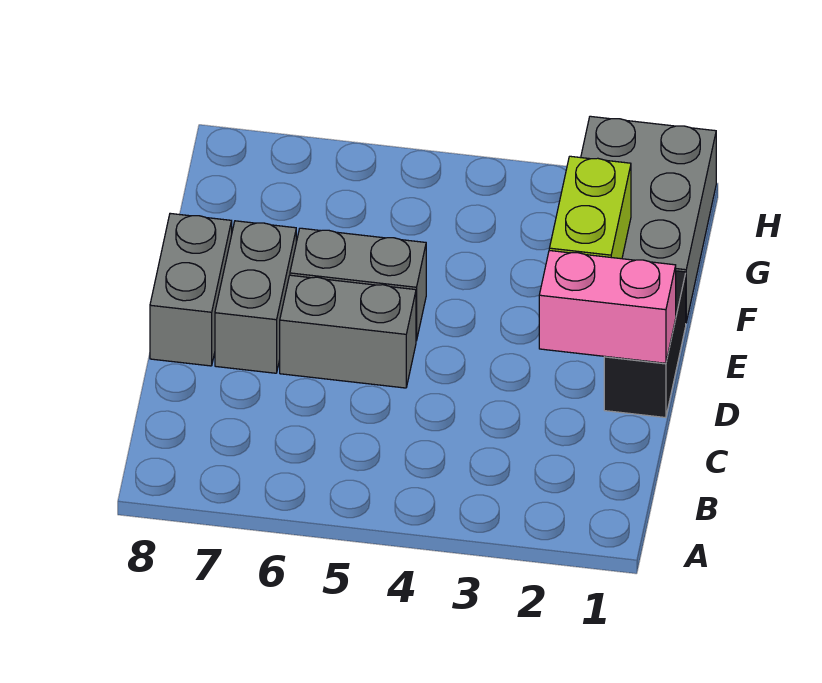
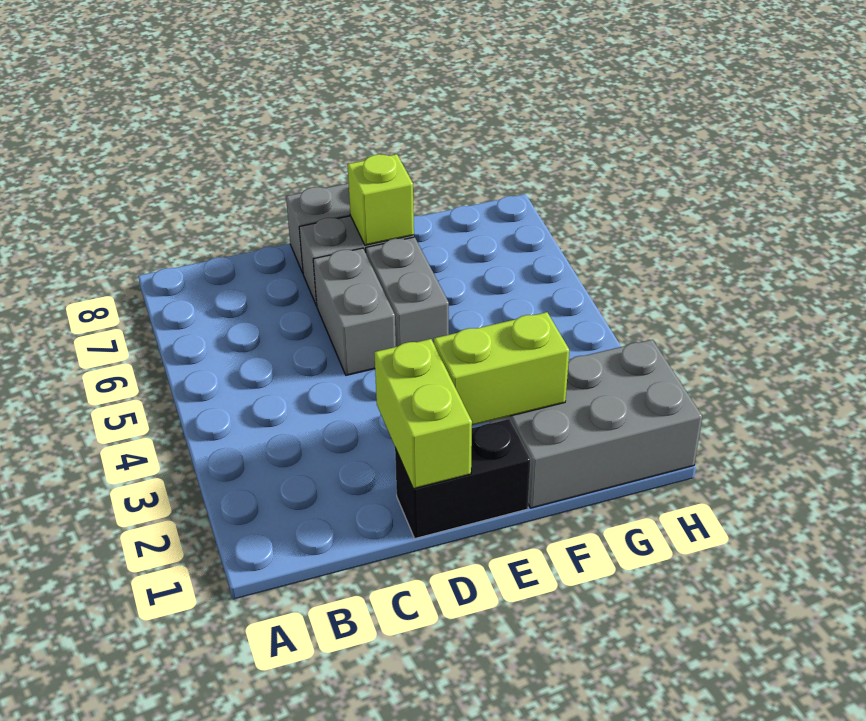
pink brick D1:D2 level 2 -> lime brick D1:D2 level 2
none -> lime brick E7 level 2

